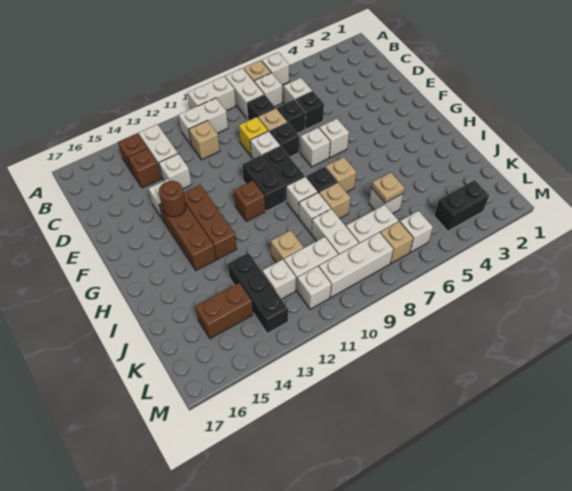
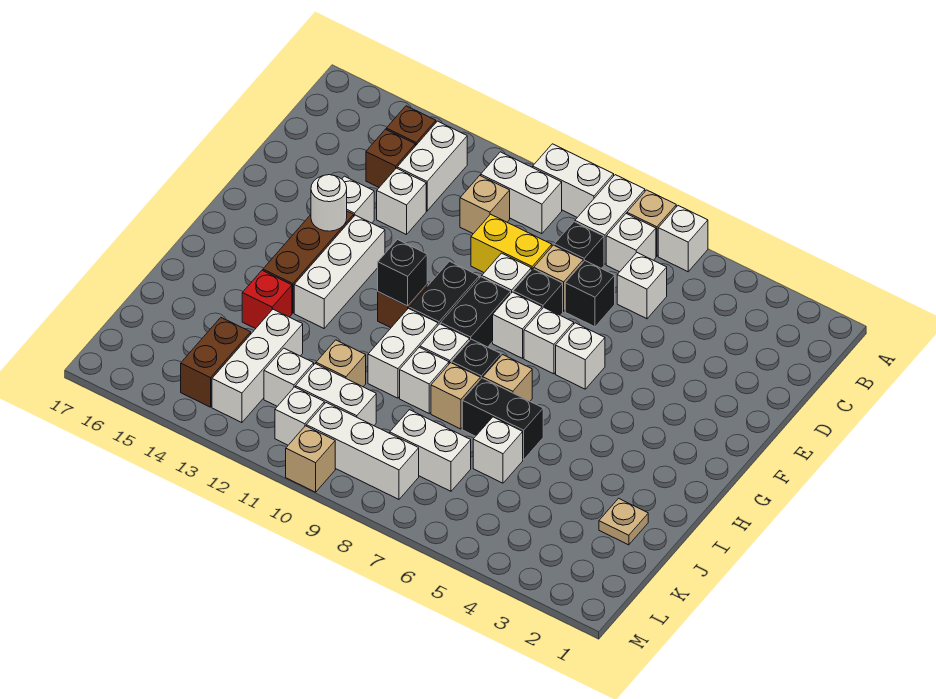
black brick D6 level 1 -> black brick G11 level 2
yellow brick D9 level 1 -> yellow brick D9:D10 level 1
brown brick F13:H13 level 1 -> white brick F13:H13 level 1
brown round brick F14 level 2 -> white round brick F14 level 2
none -> red brick I14 level 1
tan plate J6 level 2 -> tan plate J2 level 1
white brick J9:K9 level 1 -> white brick H10:I10 level 1
black brick J13:L13 level 1 -> white brick J13:L13 level 1
brown brick K14:K15 level 1 -> brown brick K14:L14 level 1
black brick L3:L4 level 1 -> black brick I6:I7 level 1
white brick L6 level 1 -> white brick F8 level 1
tan brick L7 level 1 -> tan brick M10 level 1

